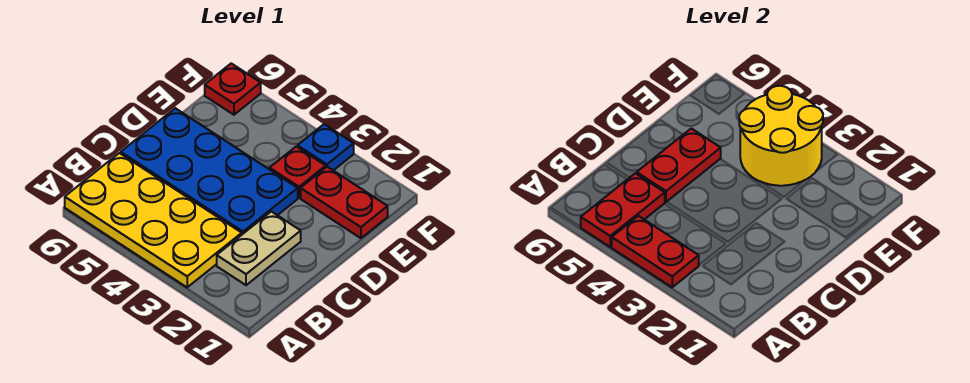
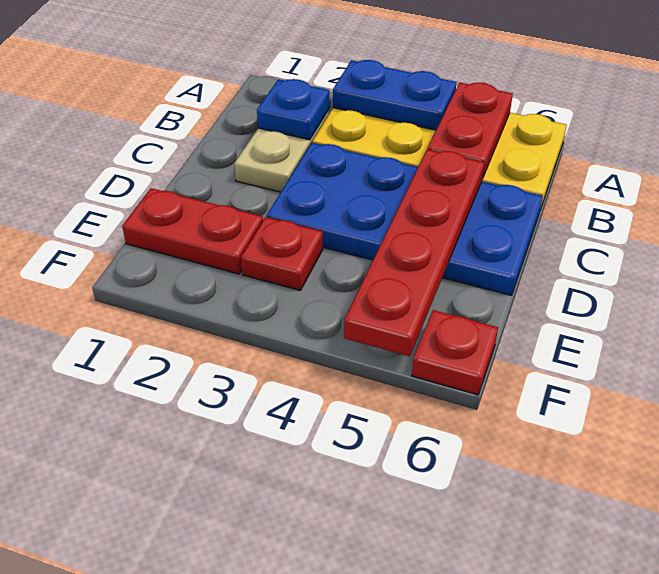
red plate A3:A4 level 2 -> blue plate A3:A4 level 2
red plate C5:D5 level 2 -> red plate C5:F5 level 2
yellow round brick E3:F4 level 2 -> none
blue plate F3 level 1 -> blue plate B2 level 2

